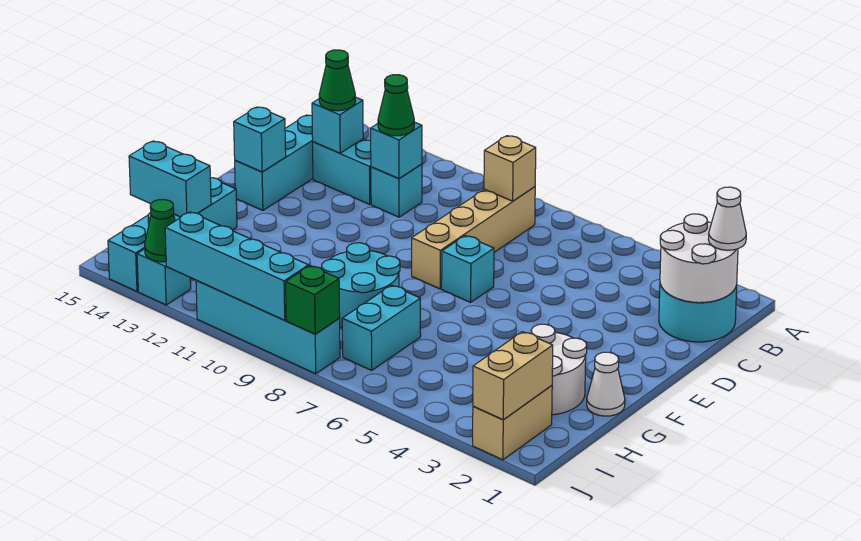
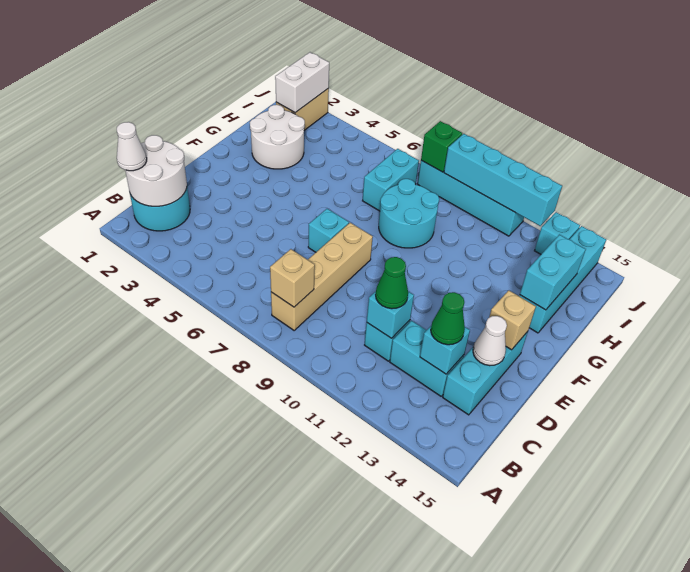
cyan brick E14 level 2 -> tan brick E14 level 2
white cone G1 level 1 -> white cone D14 level 2
cyan brick H14:H15 level 2 -> cyan brick G14:H14 level 2
tan brick I2:J2 level 2 -> white brick I2:J2 level 2
green cone J13 level 2 -> none

